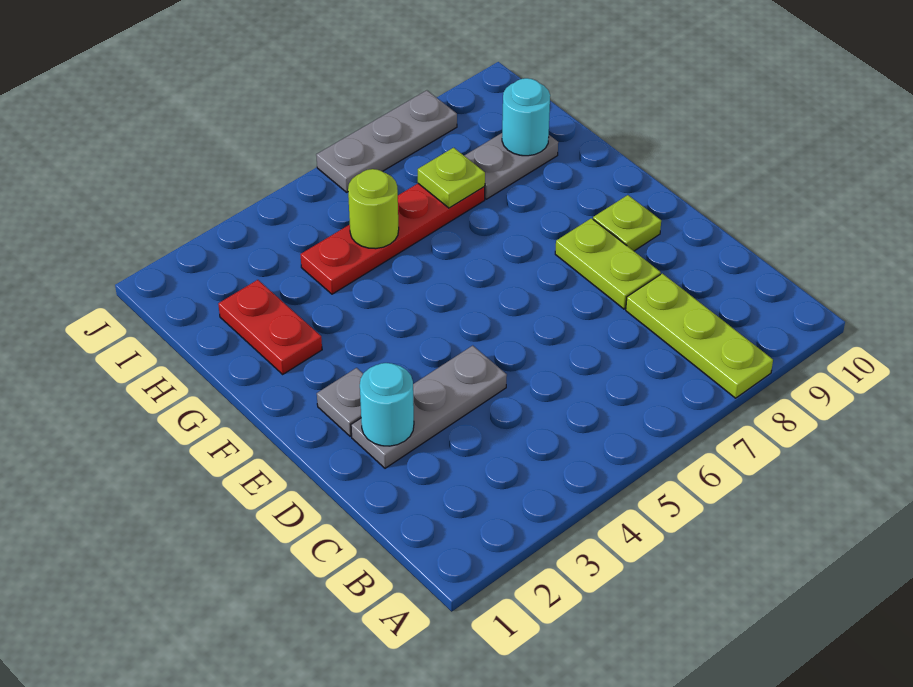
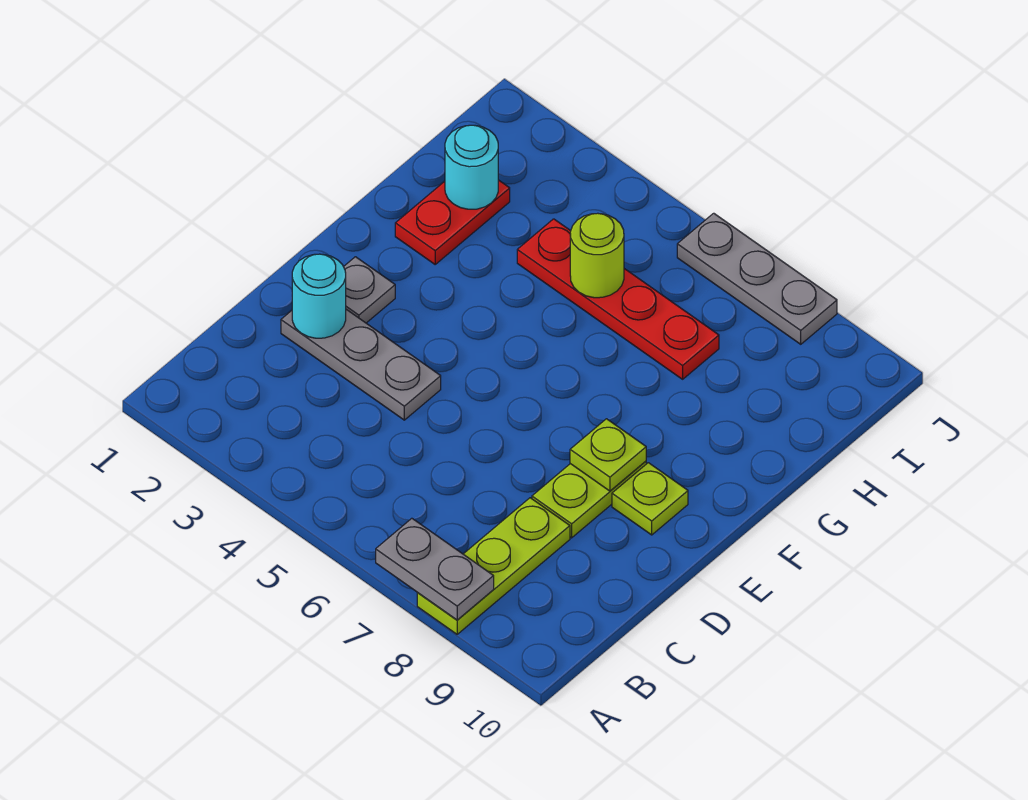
lime plate H7 level 2 -> lime plate E8 level 2
grey plate H8:H9 level 1 -> grey plate A7:A8 level 2
cyan round brick H9 level 2 -> cyan round brick H2 level 2

